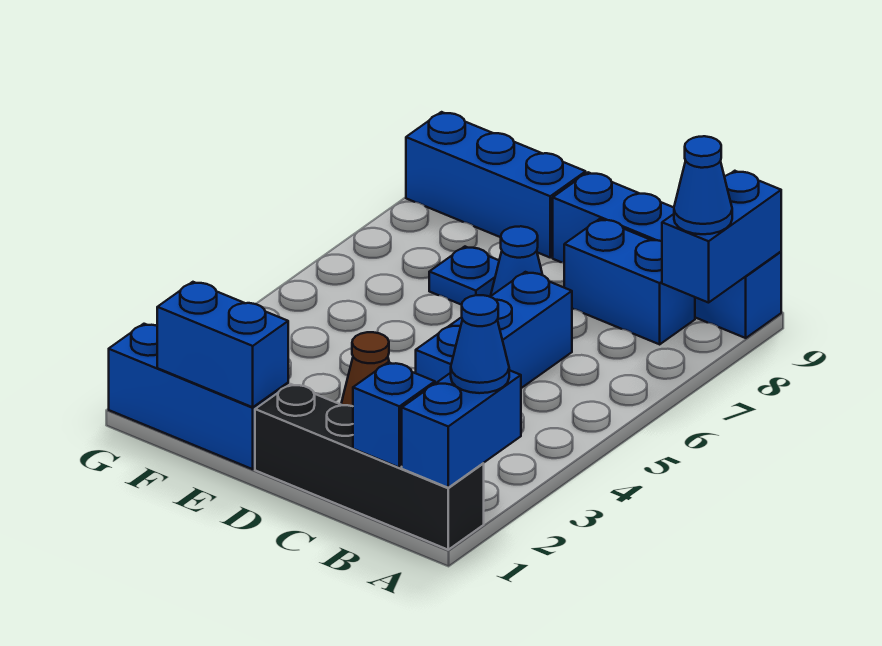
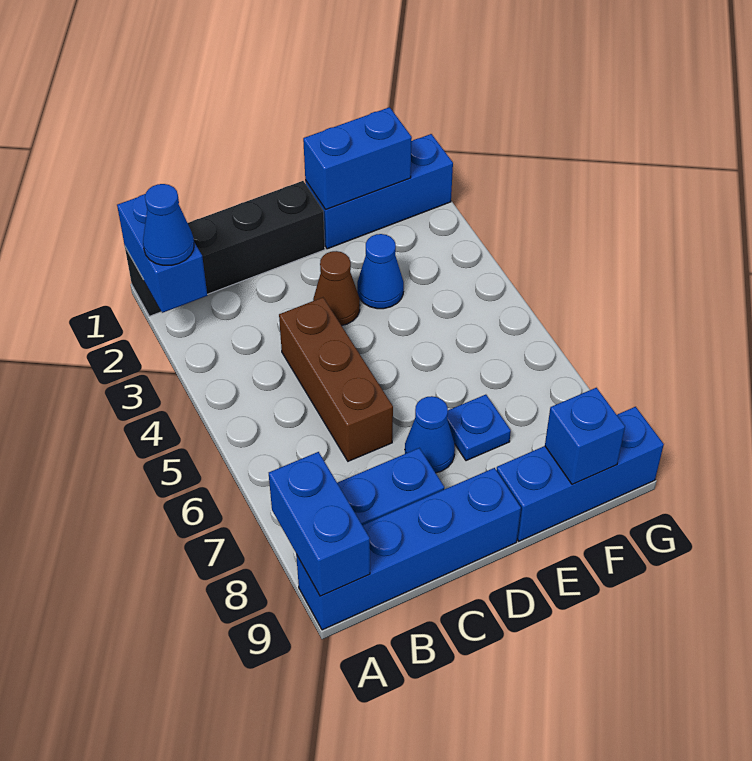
blue cone A8 level 3 -> blue cone E3 level 1
blue brick B1 level 2 -> blue brick F9 level 2
blue brick C4:C6 level 1 -> brown brick C4:C6 level 1

